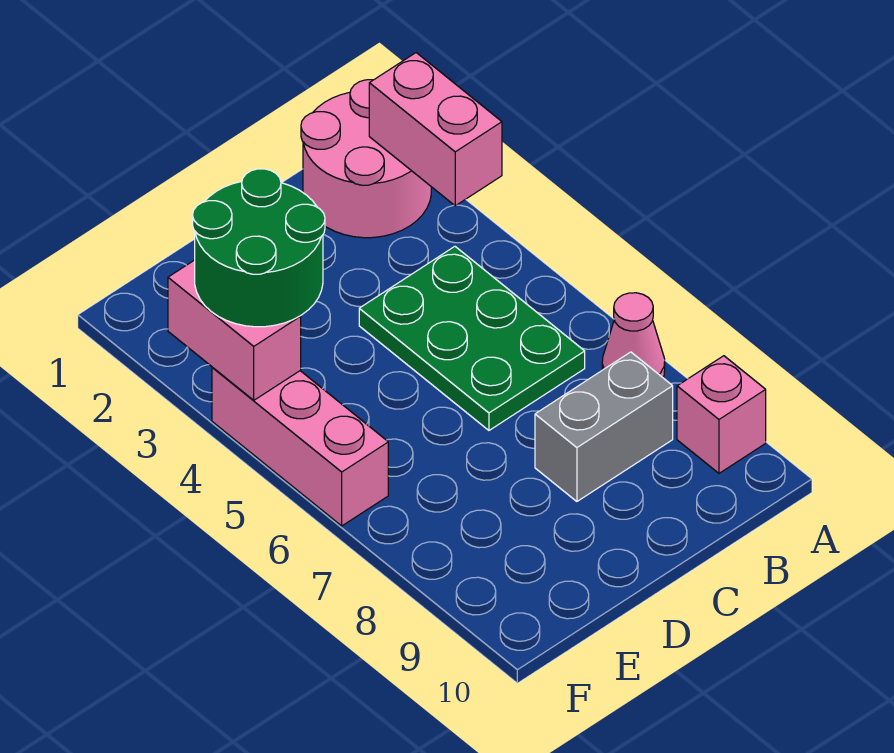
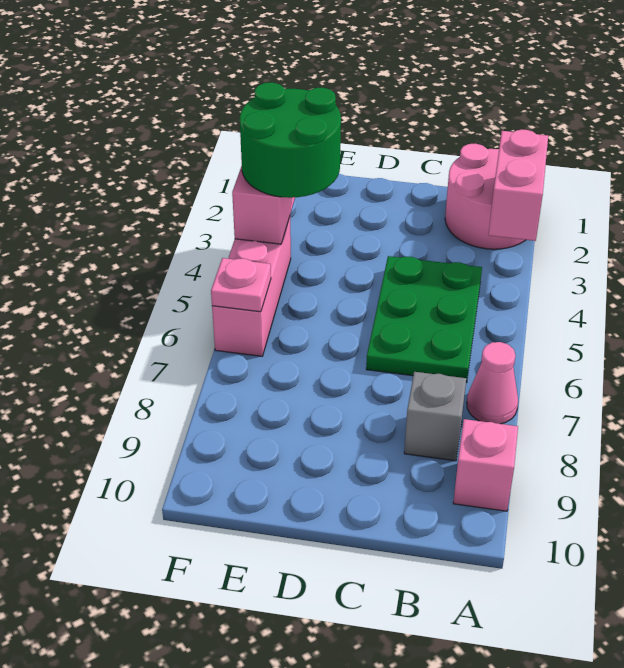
grey brick B8:C8 level 1 -> grey brick B8 level 1
none -> pink plate F6 level 2

